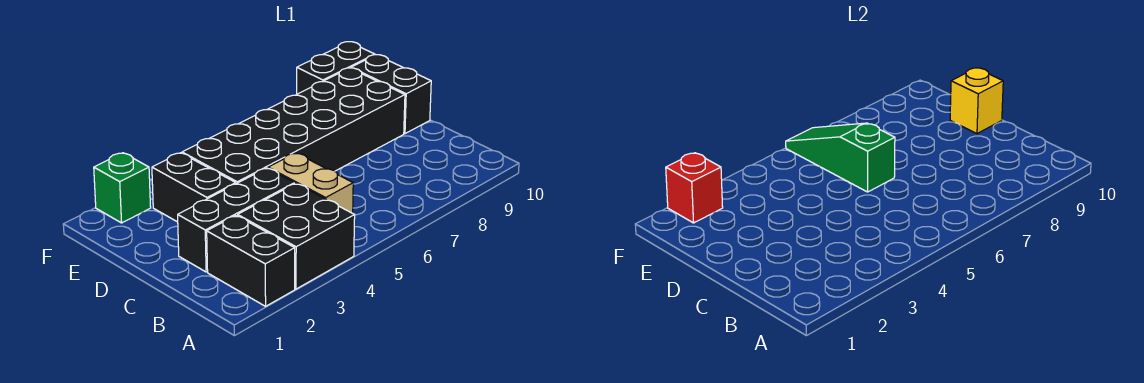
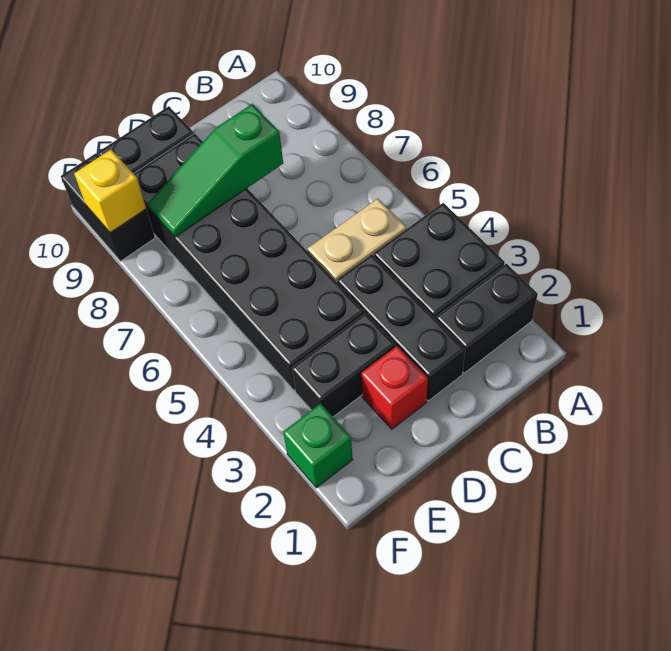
green slope D6:F6 level 2 top D -> green slope C8:E8 level 2 top C
yellow brick D10 level 2 -> yellow brick F9 level 2
red brick F2 level 2 -> red brick D2 level 1

